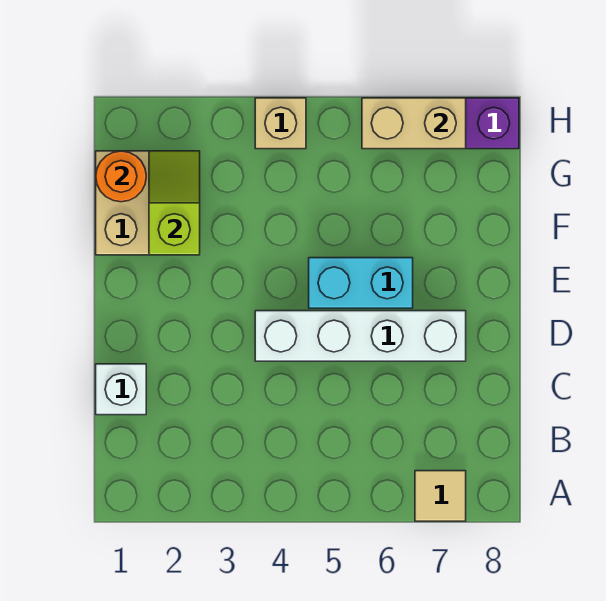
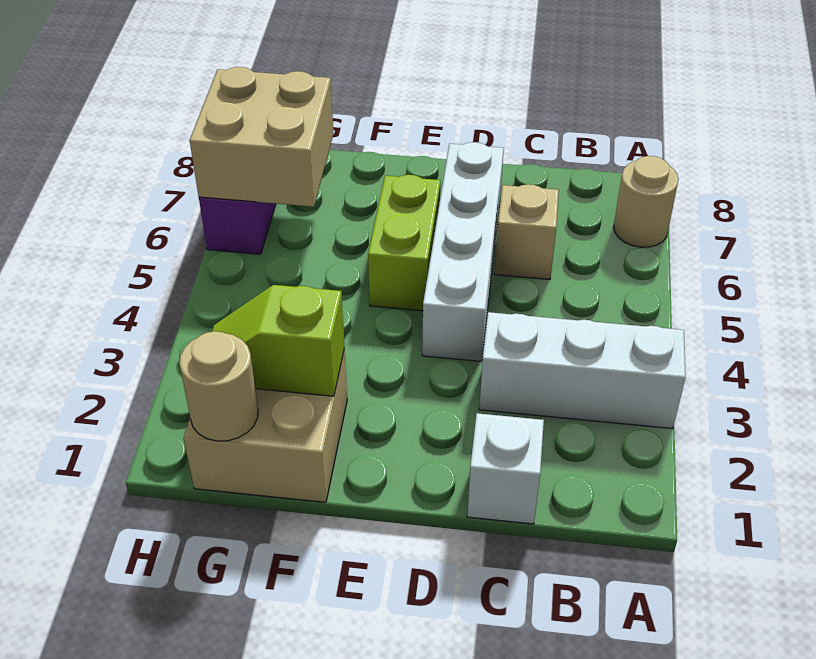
none -> white brick A3:C3 level 1
tan tile A7 level 1 -> tan round brick A7 level 1
cyan brick E5:E6 level 1 -> lime brick E5:E6 level 1
orange round brick G1 level 2 -> tan round brick G1 level 2
tan brick H4 level 1 -> tan brick C6 level 1
tan brick H6:H7 level 2 -> tan brick G6:H7 level 2

